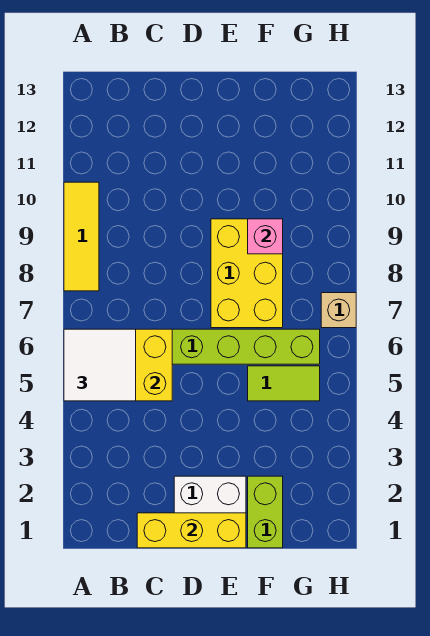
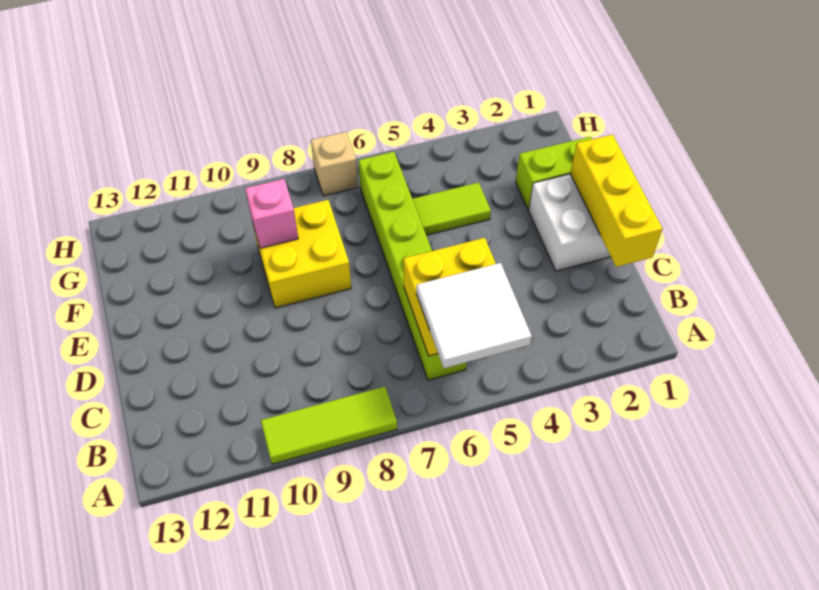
yellow tile A8:A10 level 1 -> lime tile A8:A10 level 1
yellow brick E7:F9 level 1 -> yellow brick E8:F9 level 1
lime tile F5:G5 level 1 -> lime tile F4:F5 level 1

